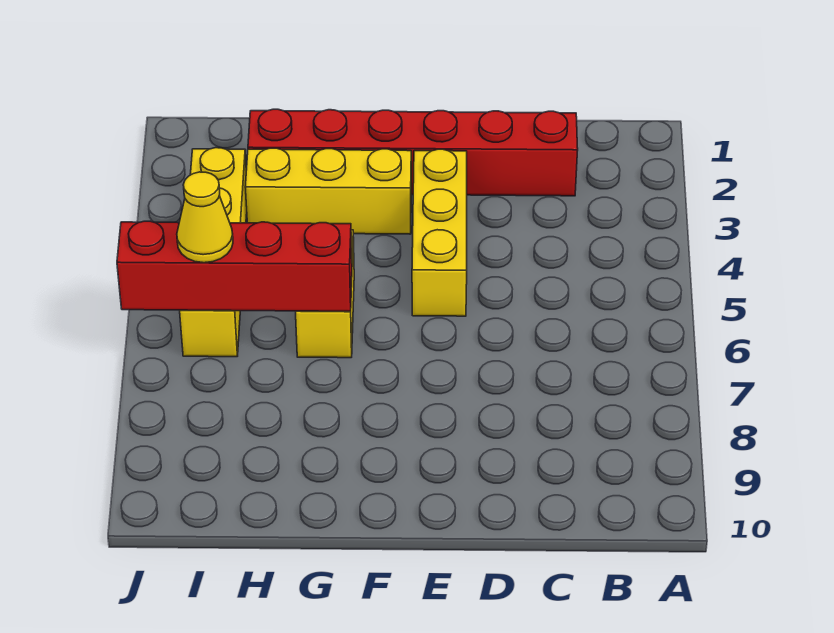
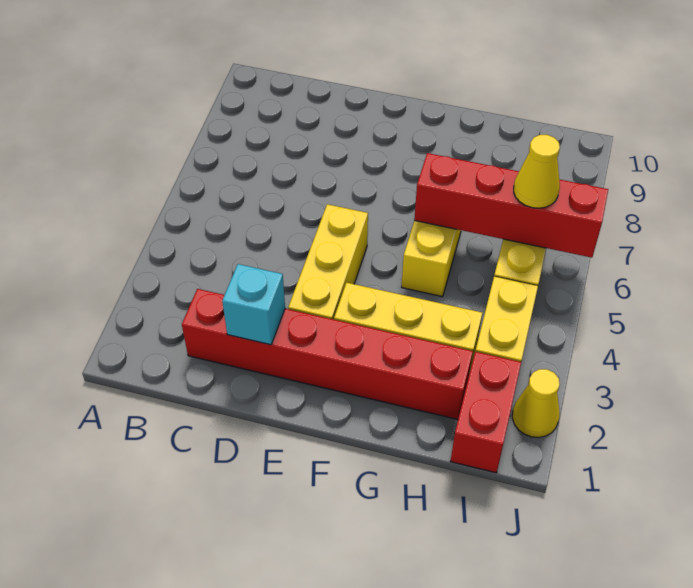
none -> cyan brick D2 level 2
none -> red brick I1:I2 level 1
none -> yellow cone J2 level 1

